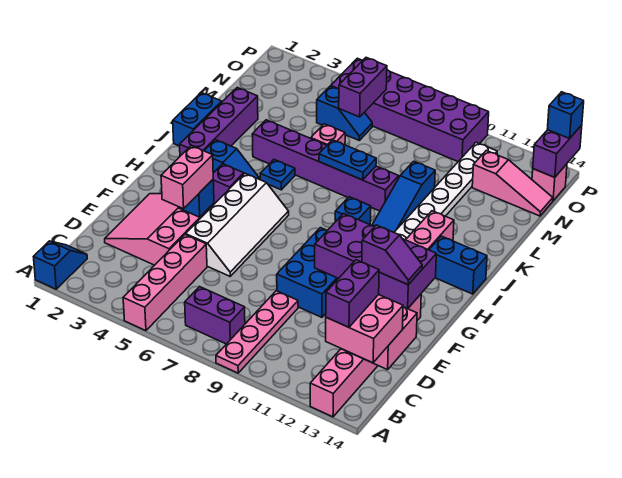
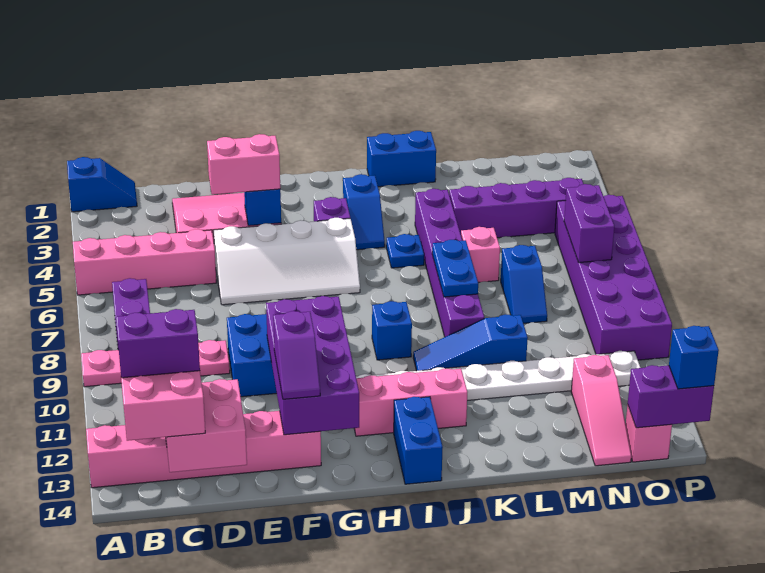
purple brick I2:L2 level 1 -> purple brick L4:O4 level 1
blue slope N5:N6 level 1 top 5 -> blue slope M7:M8 level 1 top 7
purple brick N6:O6 level 2 -> purple brick O6:O7 level 2

